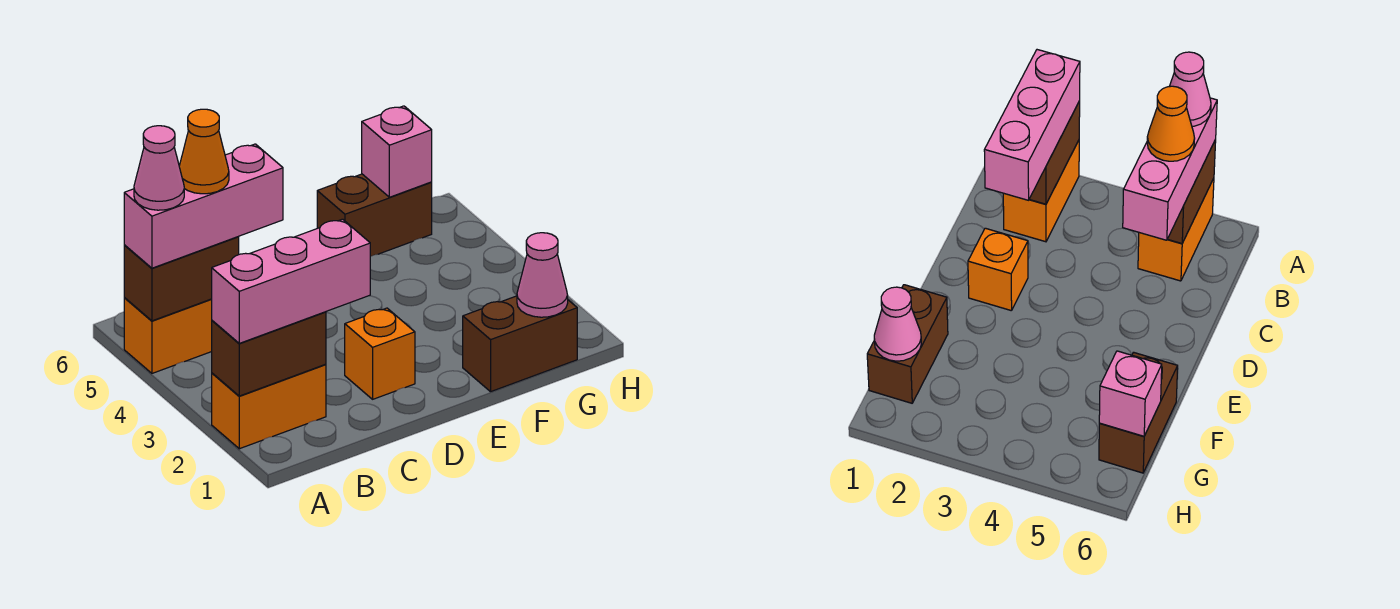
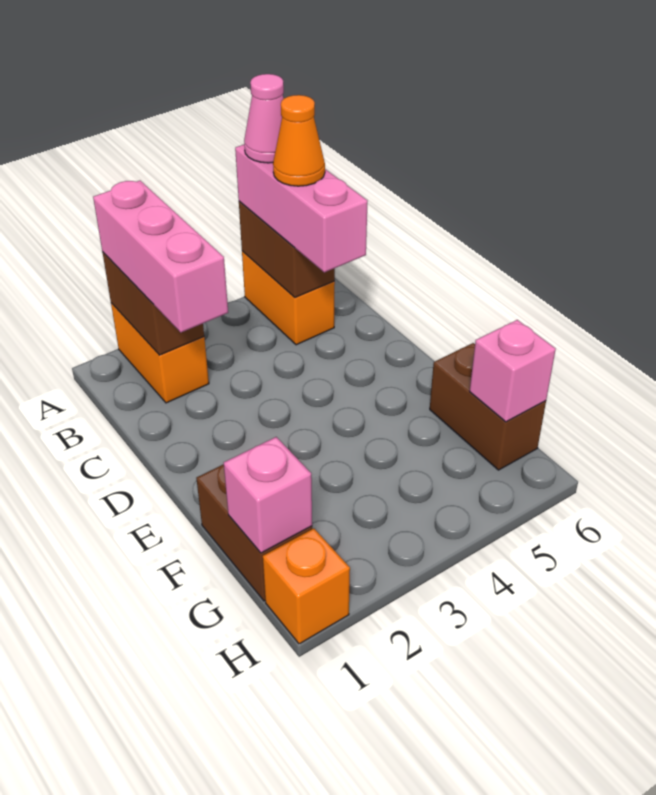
orange brick D2 level 1 -> orange brick H1 level 1
pink cone G1 level 2 -> pink brick G1 level 2

